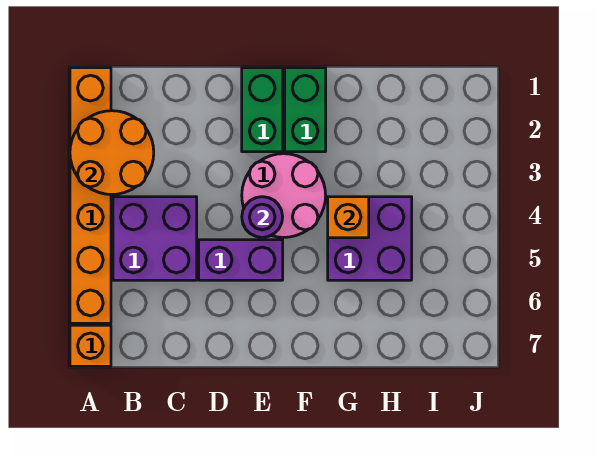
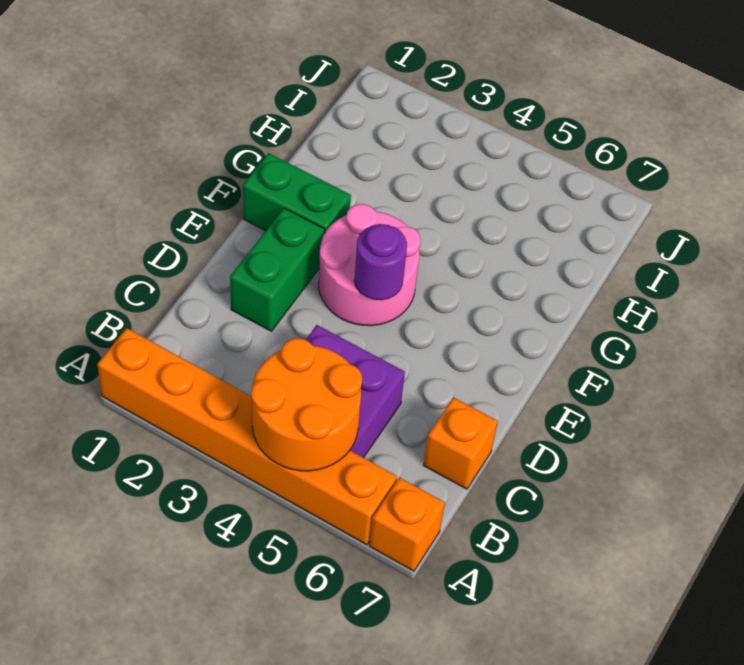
orange round brick A2:B3 level 2 -> orange round brick A4:B5 level 2
purple brick D5:E5 level 1 -> none
green brick E1:E2 level 1 -> green brick D2:E2 level 1
purple brick G4:H5 level 1 -> none
orange brick G4 level 2 -> orange brick C7 level 1

